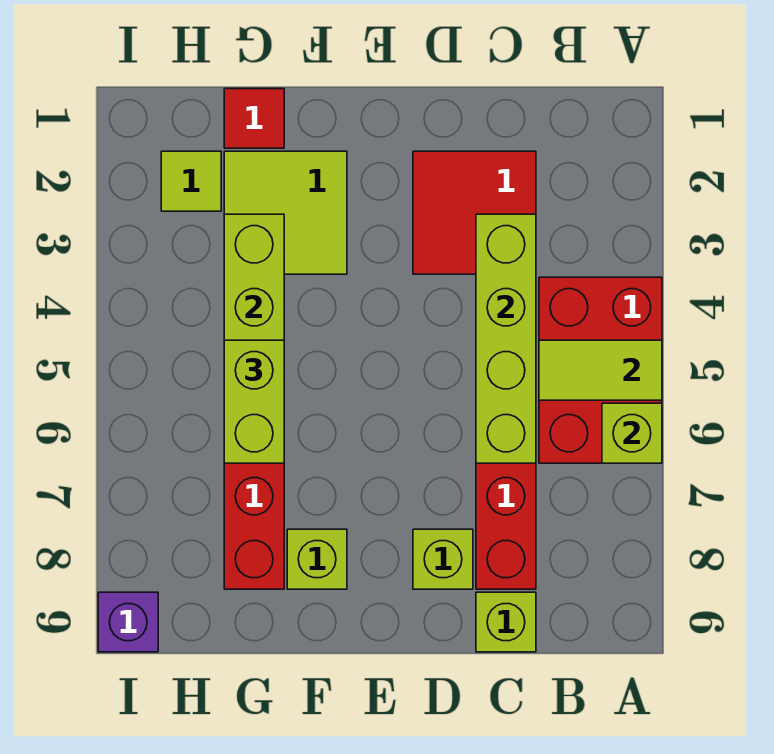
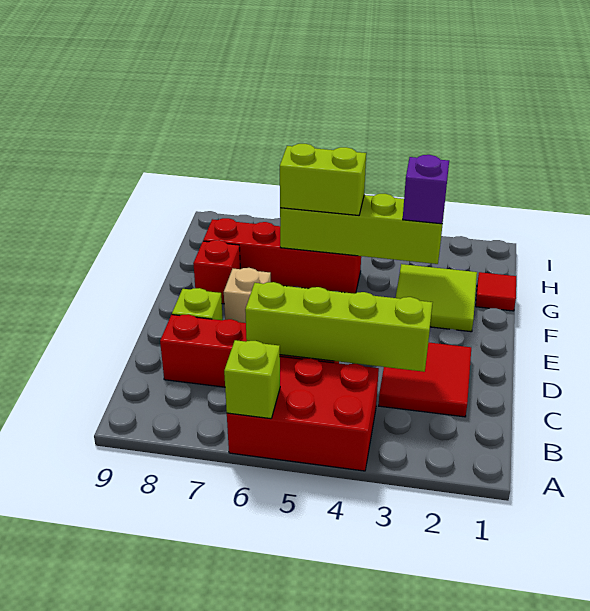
lime tile A5:B5 level 2 -> none
lime brick C9 level 1 -> none
none -> tan brick E7 level 1
lime brick F8 level 1 -> red brick F8 level 1
lime tile H2 level 1 -> none
purple brick I9 level 1 -> purple brick G3 level 3

